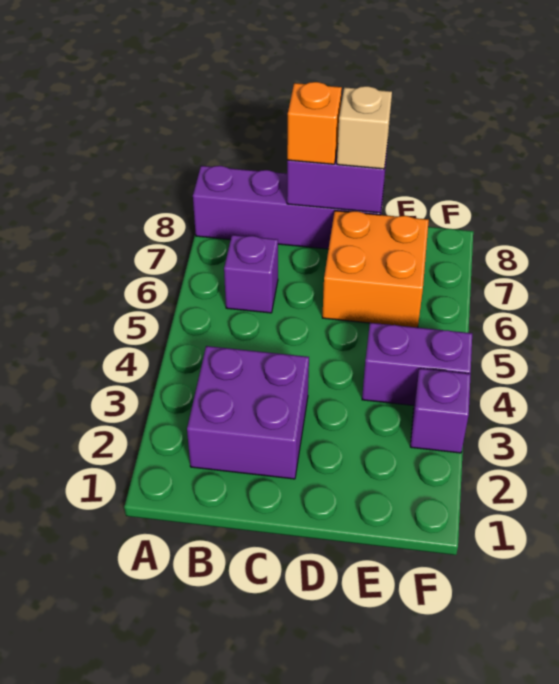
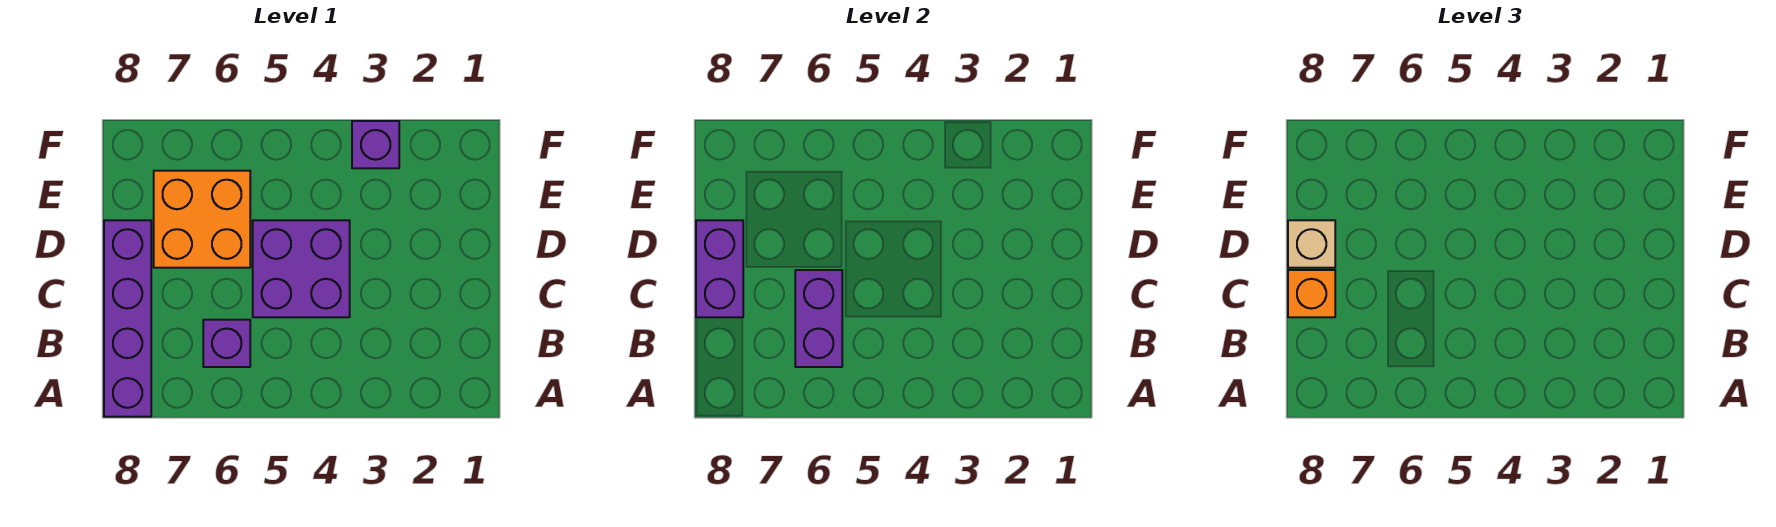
purple brick B2:C3 level 1 -> purple brick C4:D5 level 1
purple brick E4:F4 level 1 -> purple brick B6:C6 level 2

